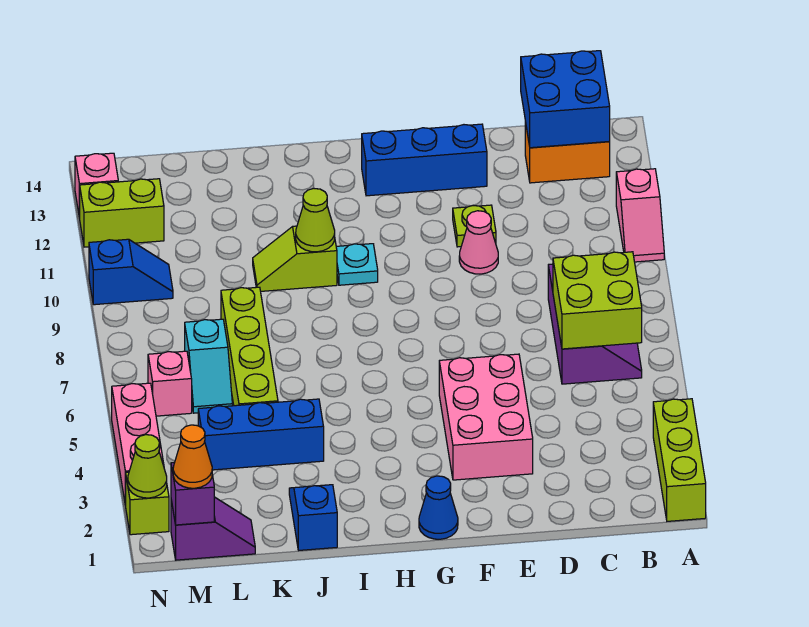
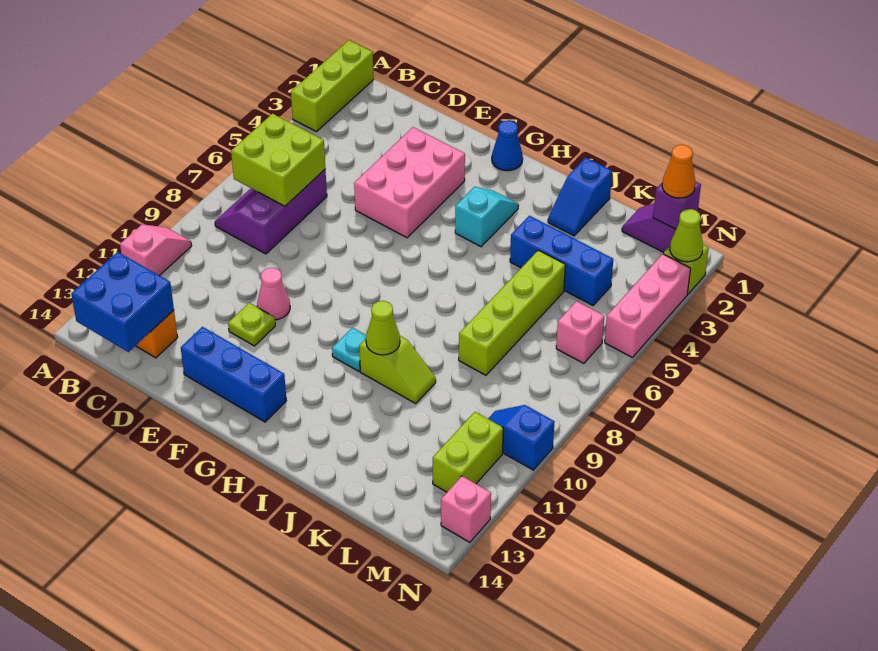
cyan slope L6:L7 level 1 top 7 -> cyan slope H3:H4 level 1 top 4
lime brick M12:N12 level 1 -> lime brick M11:M12 level 1

